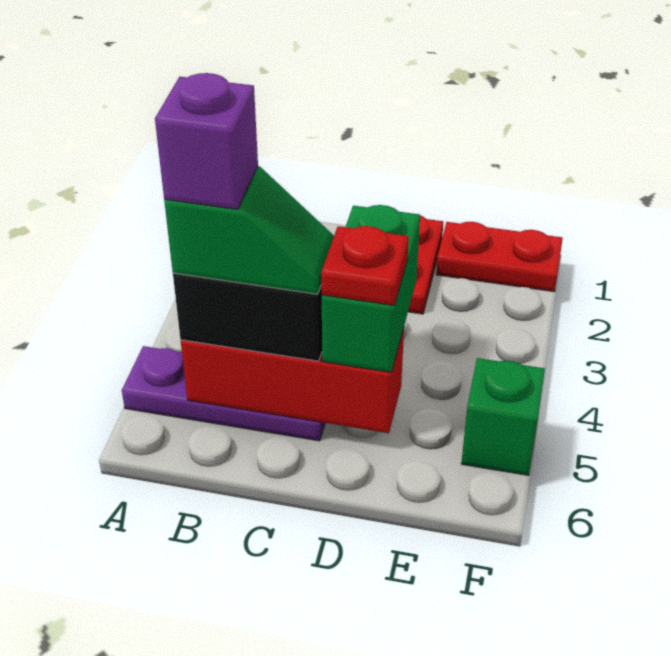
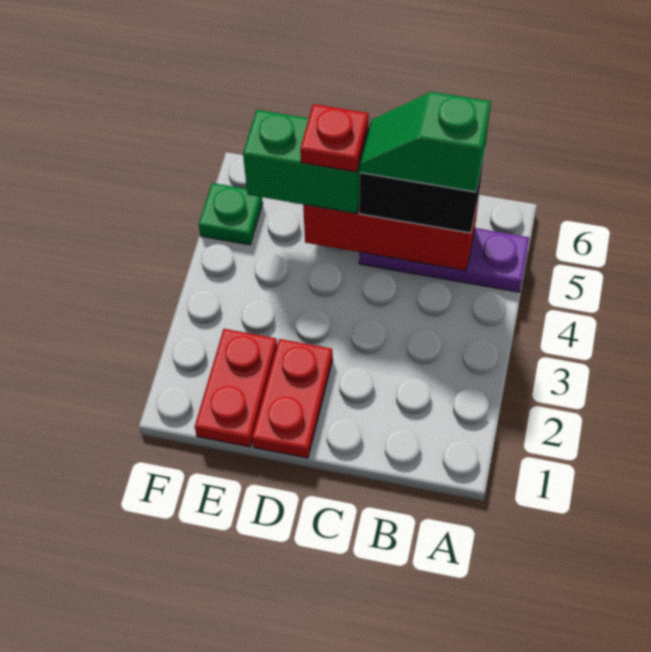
purple brick B5 level 5 -> none
green brick D4:D5 level 3 -> green brick D5:E5 level 3
red plate E1:F1 level 1 -> red plate E1:E2 level 1
green brick F5 level 1 -> green plate F5 level 1

